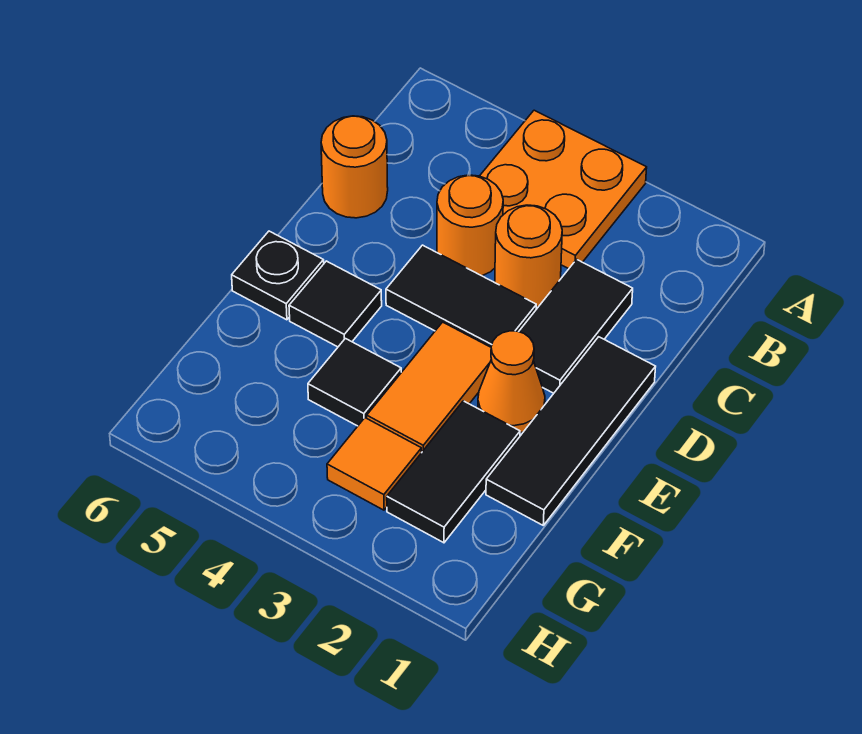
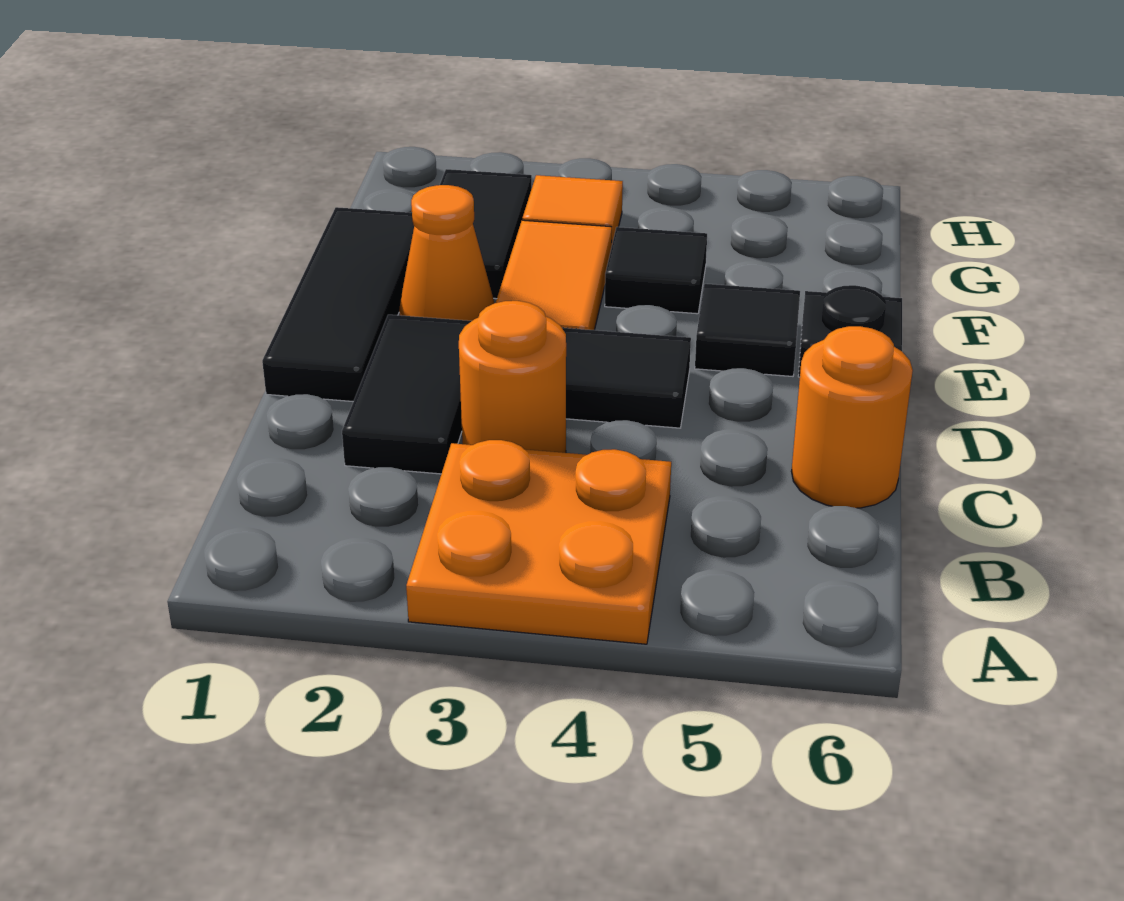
orange round brick C4 level 1 -> none

